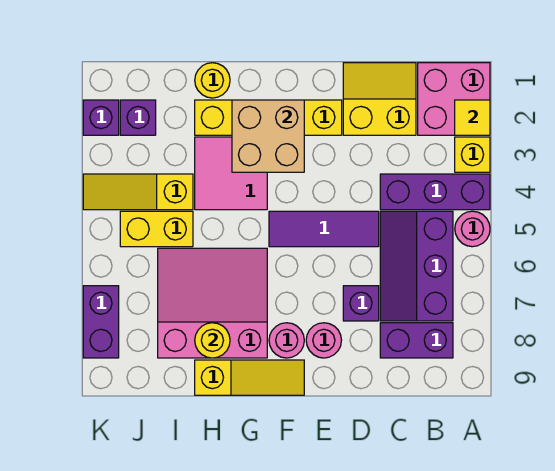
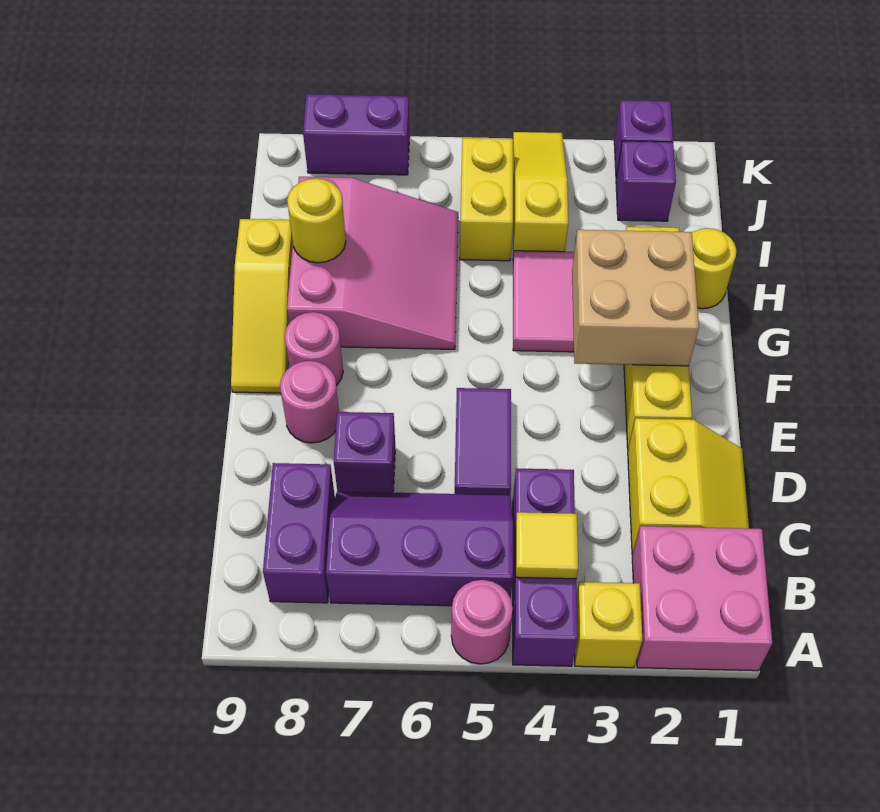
yellow tile A2 level 2 -> yellow tile B4 level 2
purple tile D5:F5 level 1 -> purple tile D5:E5 level 1

